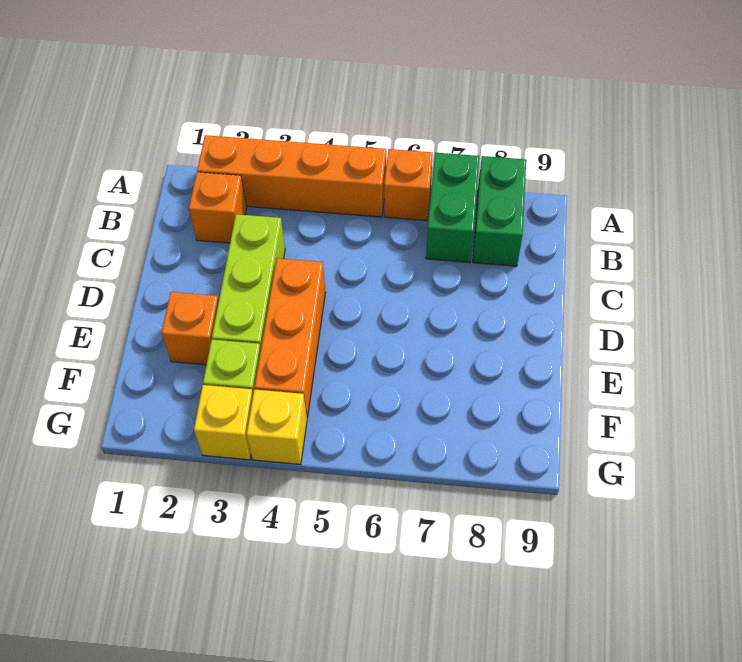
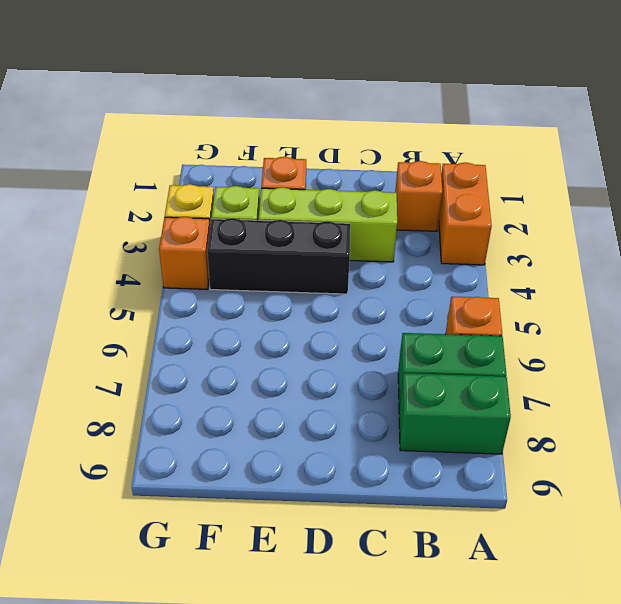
orange brick A2:A5 level 1 -> orange brick A2:A3 level 1
orange brick D4:F4 level 1 -> black brick D4:F4 level 1
yellow brick G4 level 1 -> orange brick G4 level 1

